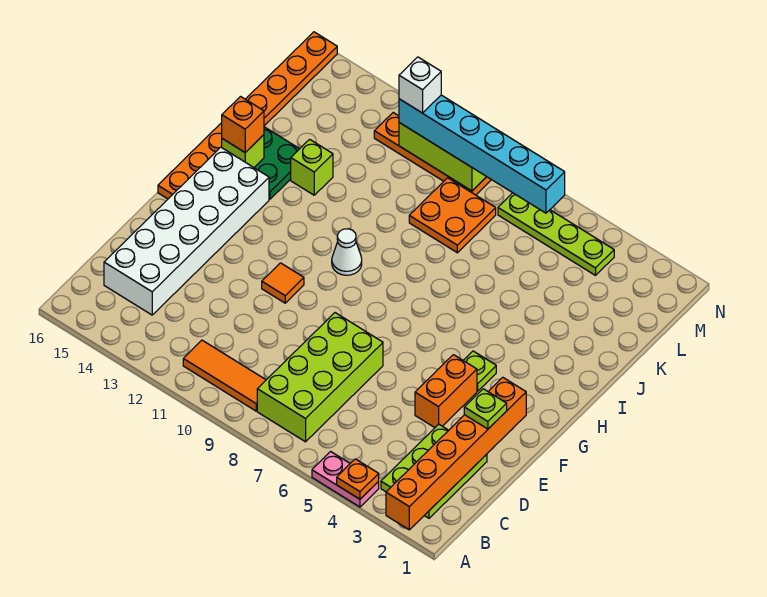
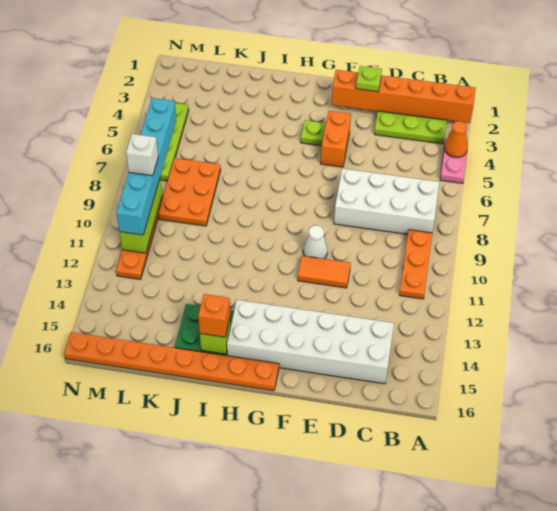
orange plate A4 level 2 -> orange cone A4 level 2
lime brick B7:E8 level 1 -> white brick B7:E8 level 1
orange tile B9:B11 level 1 -> orange plate B9:B11 level 1
orange brick E4:F4 level 1 -> orange brick F4:F5 level 1
orange tile F11 level 1 -> orange tile E11:F11 level 1
white cone H10 level 1 -> white cone F10 level 1
lime brick J13 level 1 -> none
orange plate K8:L9 level 1 -> orange plate K7:L9 level 1
white brick M11 level 4 -> white brick M9 level 4

